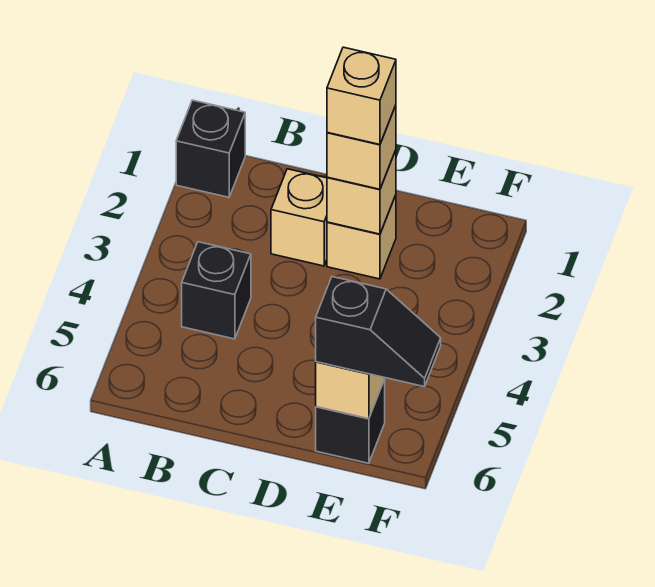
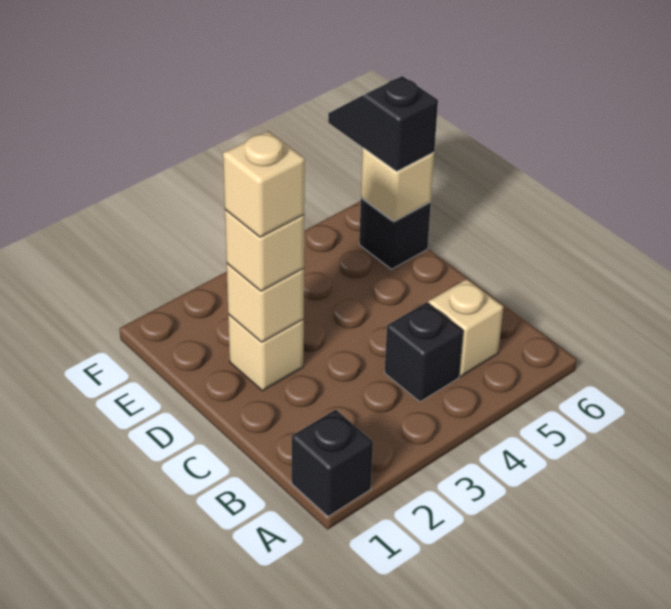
tan brick C2 level 1 -> tan brick B5 level 1

